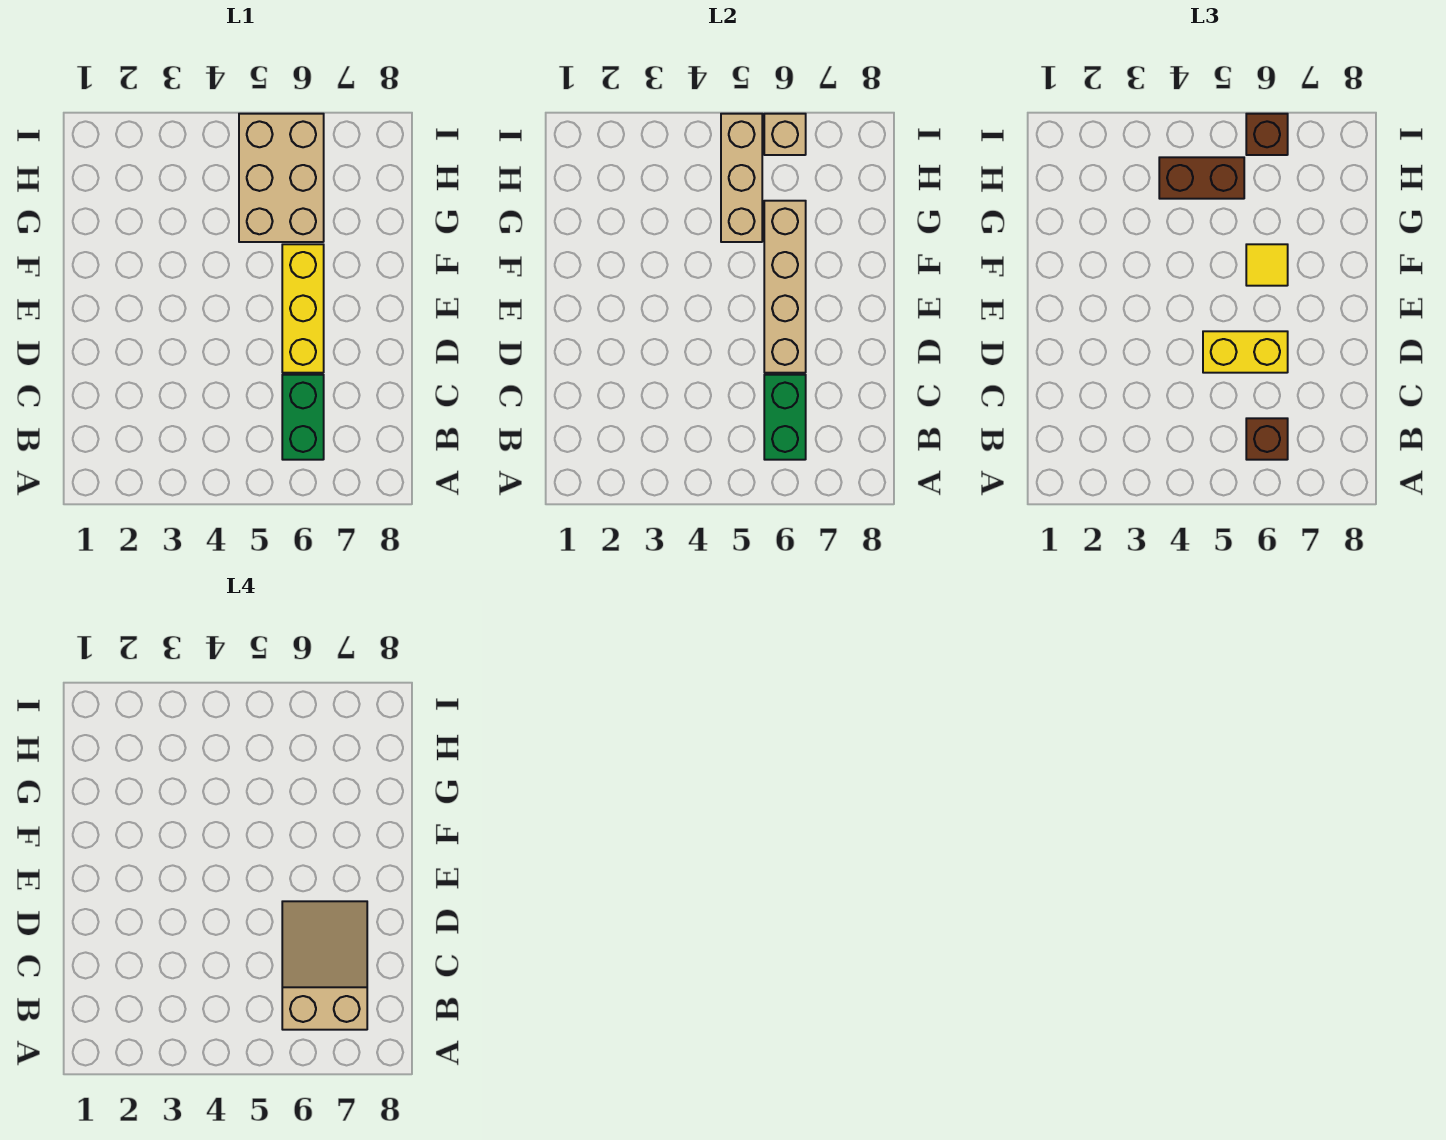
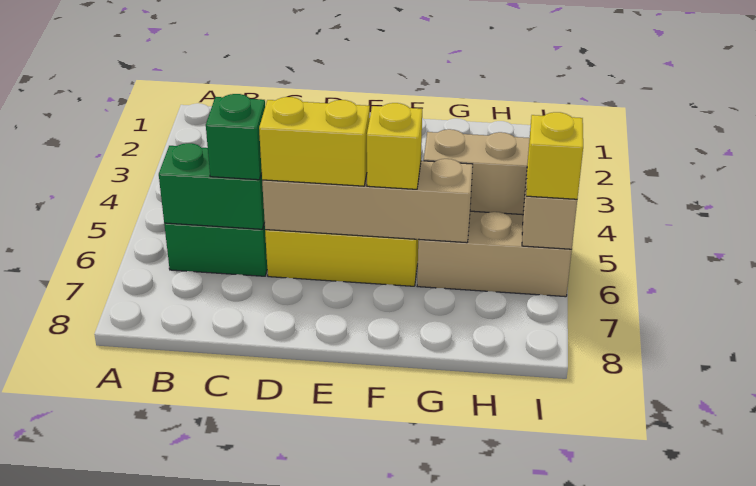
brown brick B6 level 3 -> none
tan slope B6:D7 level 4 top B -> none
none -> green brick C6 level 3
yellow brick D5:D6 level 3 -> yellow brick D6:E6 level 3
yellow tile F6 level 3 -> yellow brick F6 level 3
brown brick H4:H5 level 3 -> none
brown brick I6 level 3 -> yellow brick I6 level 3

